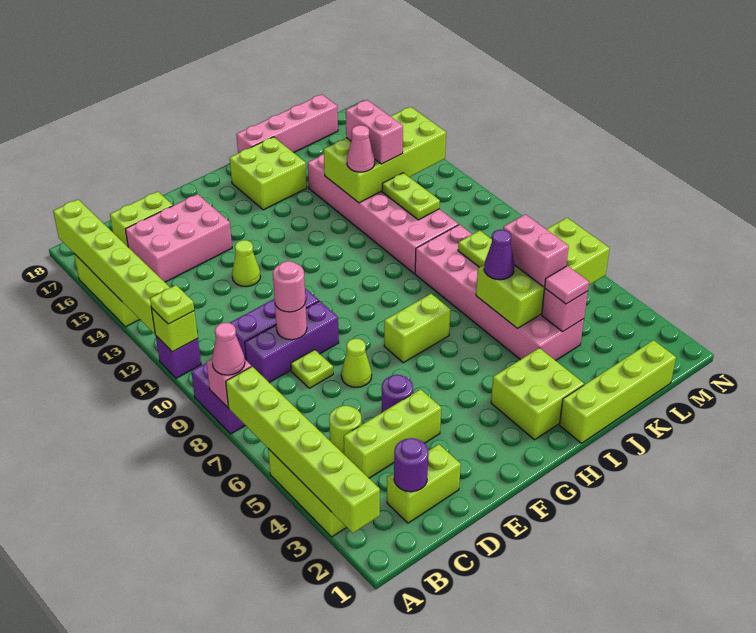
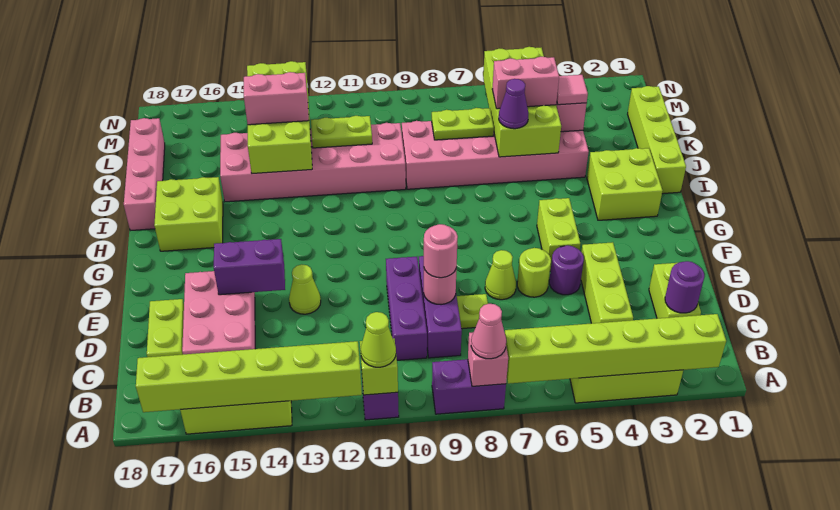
lime plate A11 level 3 -> lime cone A11 level 3
lime round brick C5 level 1 -> lime round brick E6 level 1
none -> purple brick E14:E15 level 2
lime brick G7:H7 level 1 -> lime brick F5:G5 level 1
pink cone J13 level 3 -> none

